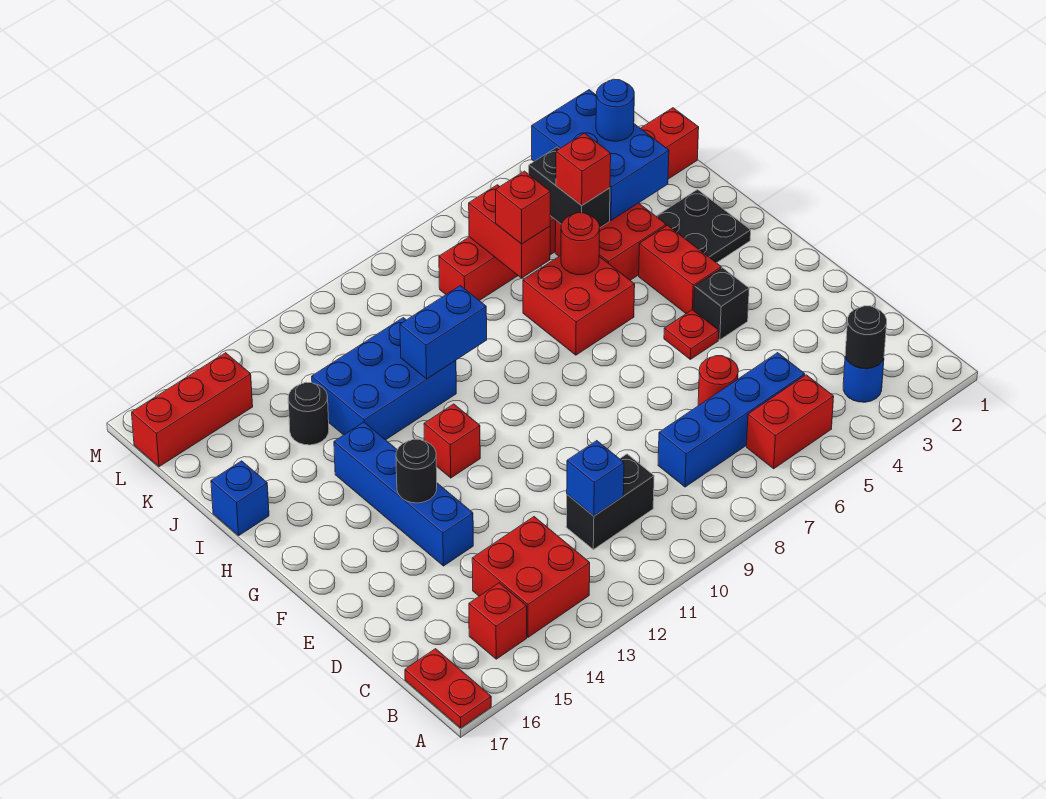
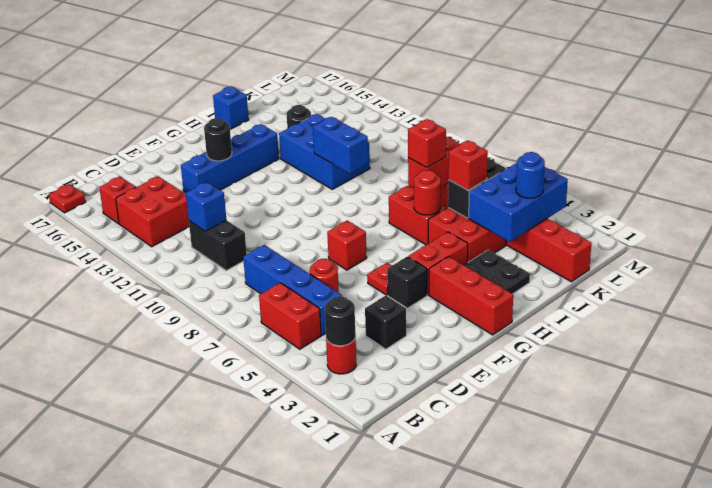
red plate A17:B17 level 1 -> red plate A17 level 1
blue round brick B3 level 1 -> red round brick B3 level 1
none -> black brick D3 level 1
red brick G12 level 1 -> red brick F7 level 1
red brick H6:I7 level 1 -> red brick I6:I7 level 1
red brick L15:L17 level 1 -> red brick G1:G3 level 1

